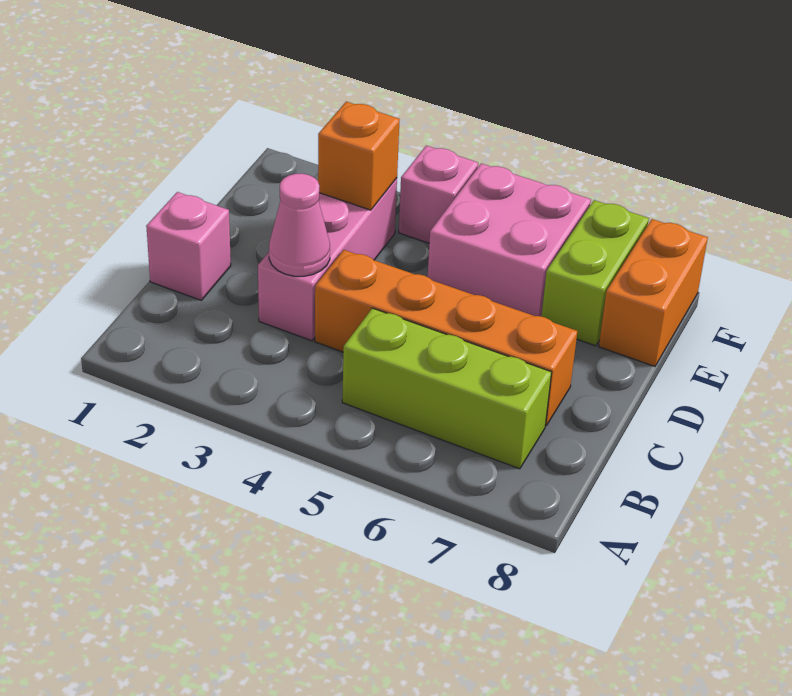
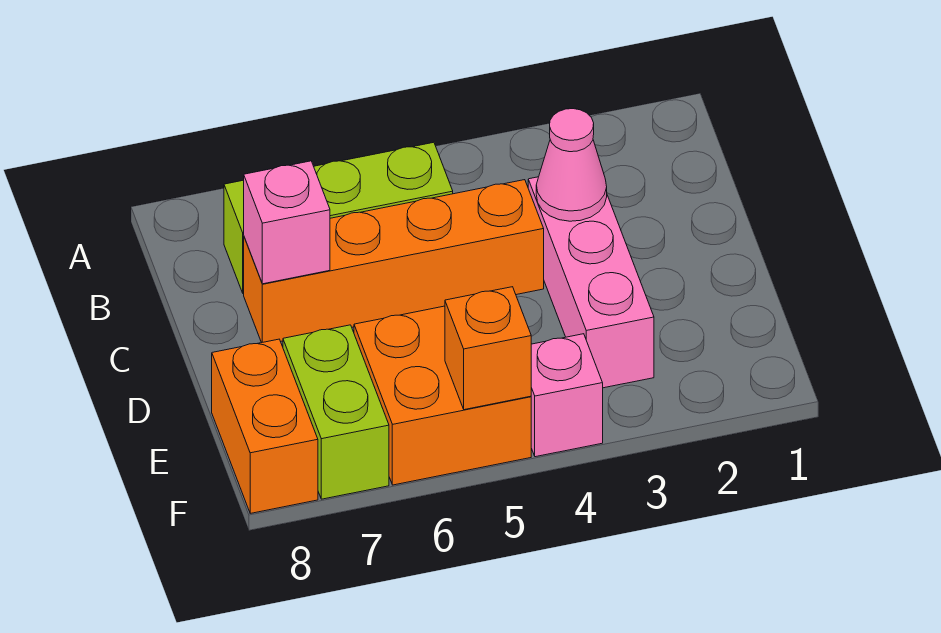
pink brick C1 level 1 -> pink brick C7 level 2
orange brick E3 level 2 -> orange brick F5 level 2
pink brick E5:F6 level 1 -> orange brick E5:F6 level 1

